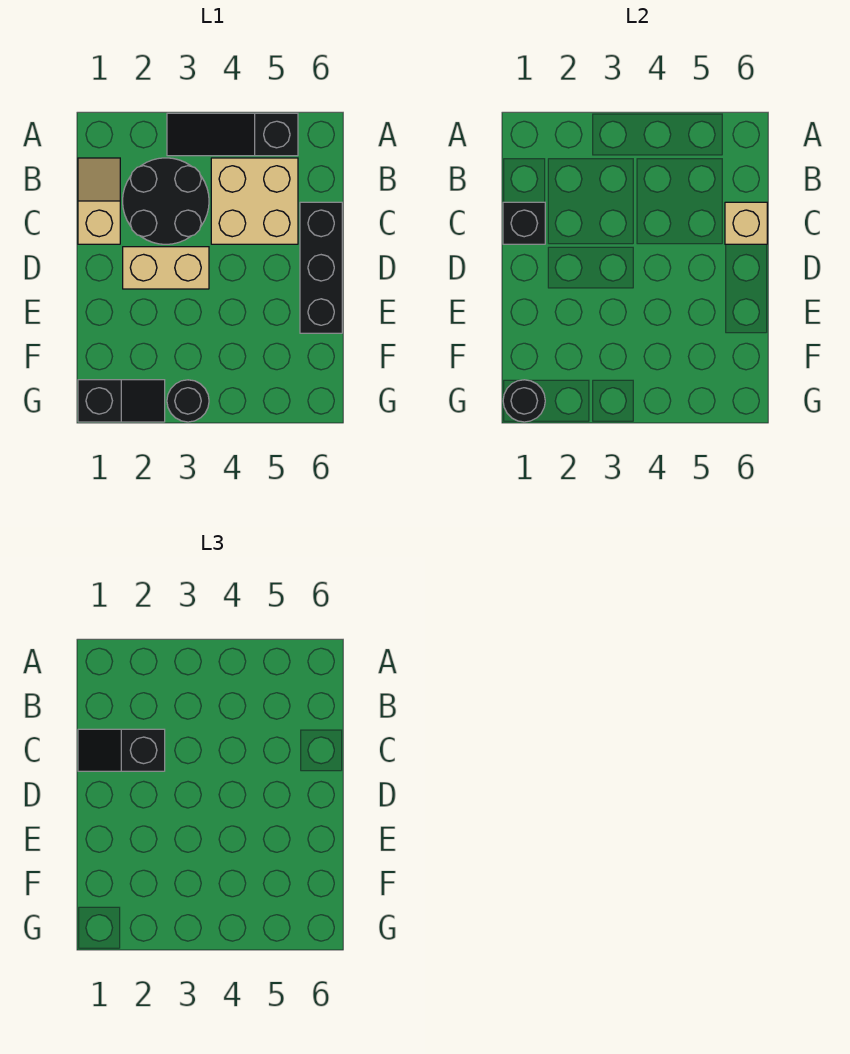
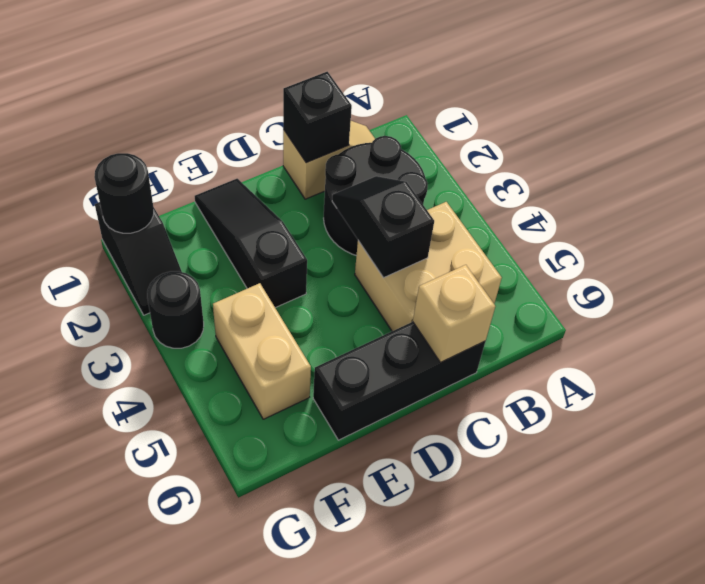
black slope A3:A5 level 1 top 5 -> black slope E1:E3 level 1 top 3
black slope C1:C2 level 3 top 2 -> black slope C3:C4 level 2 top 4
tan brick D2:D3 level 1 -> tan brick F4:F5 level 1

